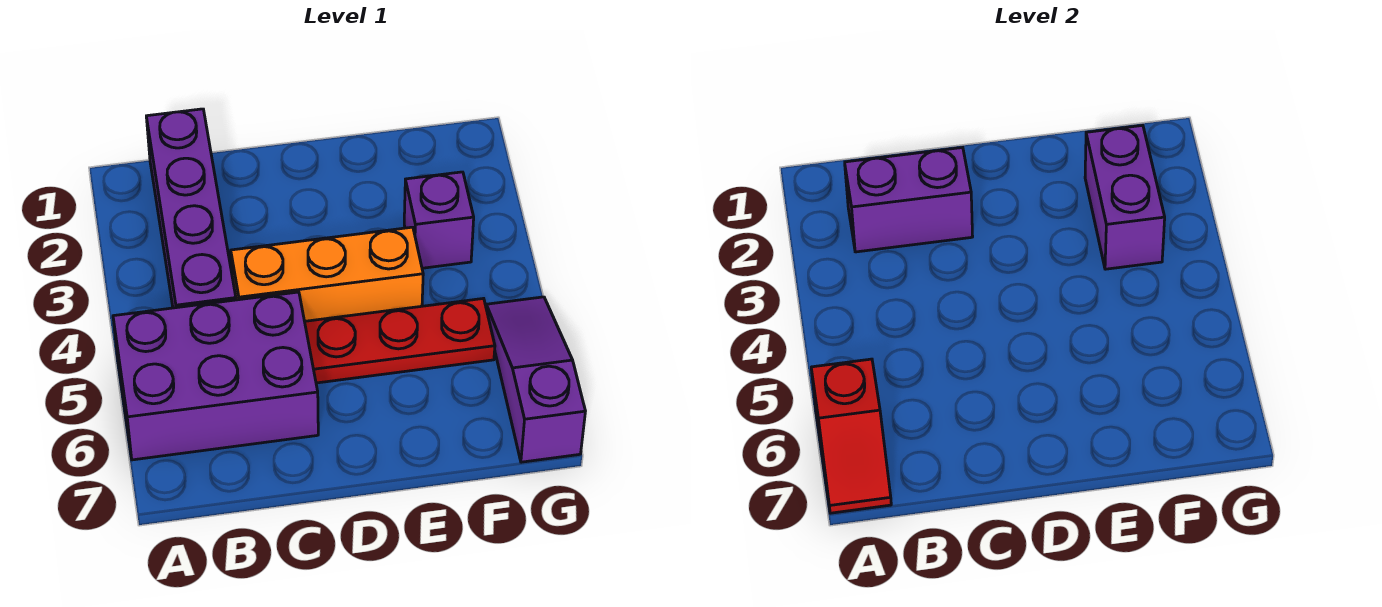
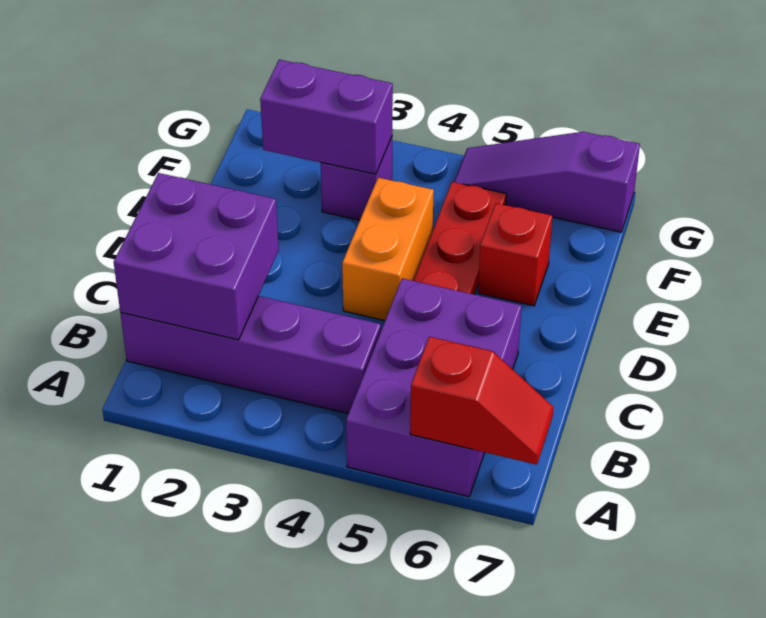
purple brick B2:C2 level 2 -> purple brick B1:C2 level 2
orange brick C4:E4 level 1 -> orange brick D4:E4 level 1
none -> red brick E6 level 1

